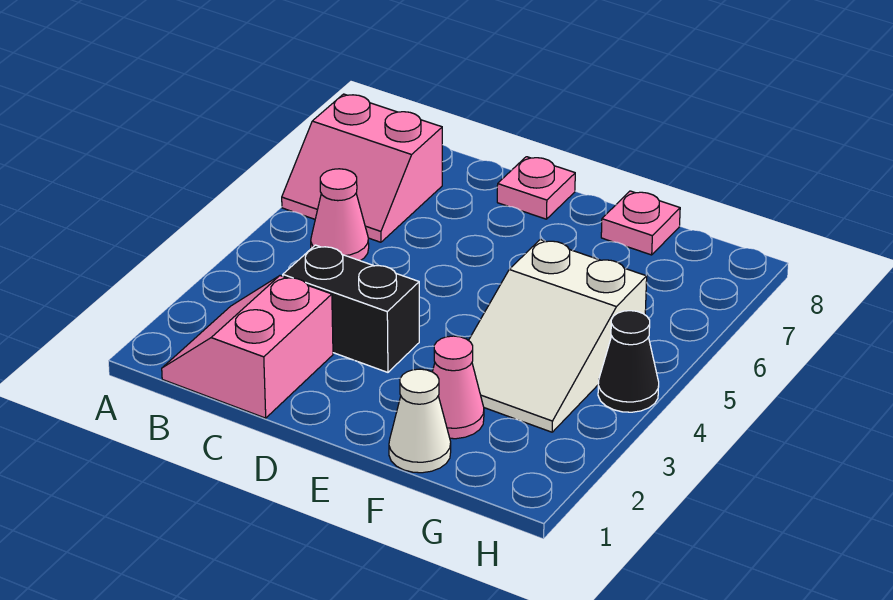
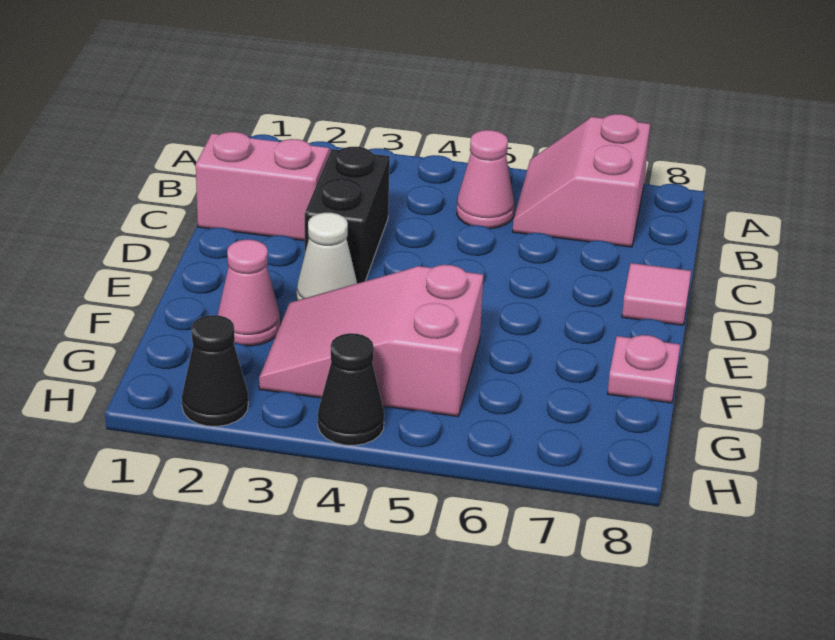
pink plate D8 level 1 -> pink tile D8 level 1
white cone F1 level 1 -> white cone E3 level 1
white slope F3:G5 level 1 top 5 -> pink slope F3:G5 level 1 top 5
none -> black cone H2 level 1

